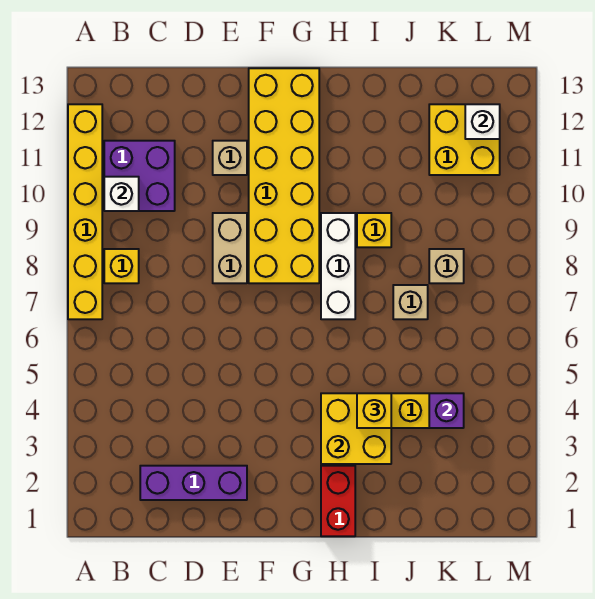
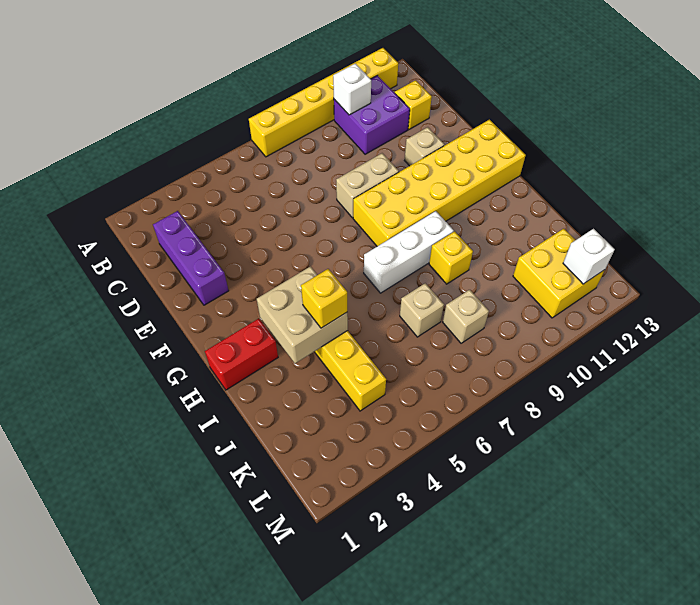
yellow brick B8 level 1 -> yellow brick C12 level 1
yellow brick H3:I4 level 2 -> tan brick H3:I4 level 2
purple brick K4 level 2 -> none

